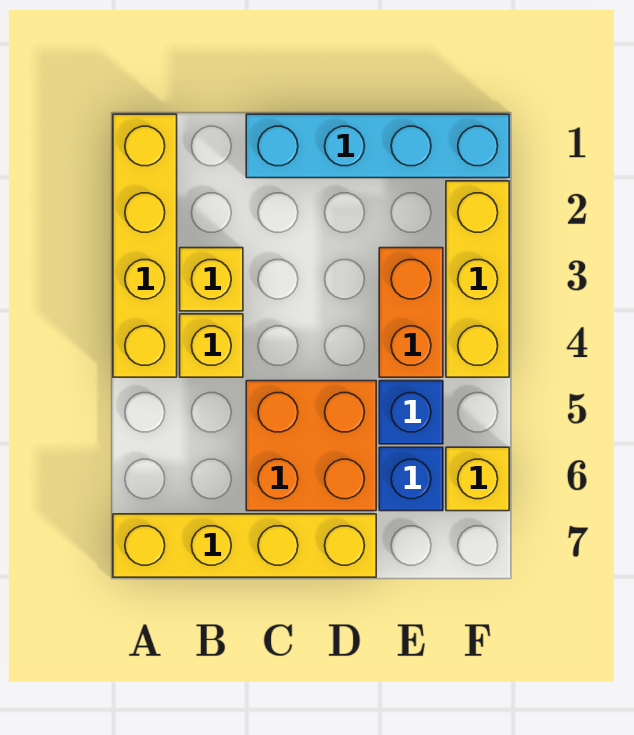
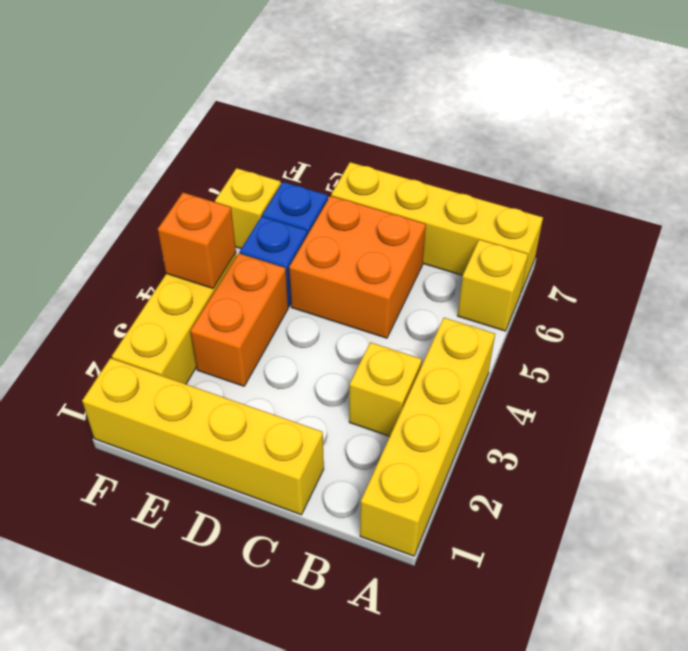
yellow brick B4 level 1 -> yellow brick A6 level 1
cyan brick C1:F1 level 1 -> yellow brick C1:F1 level 1
none -> orange brick F4 level 2

